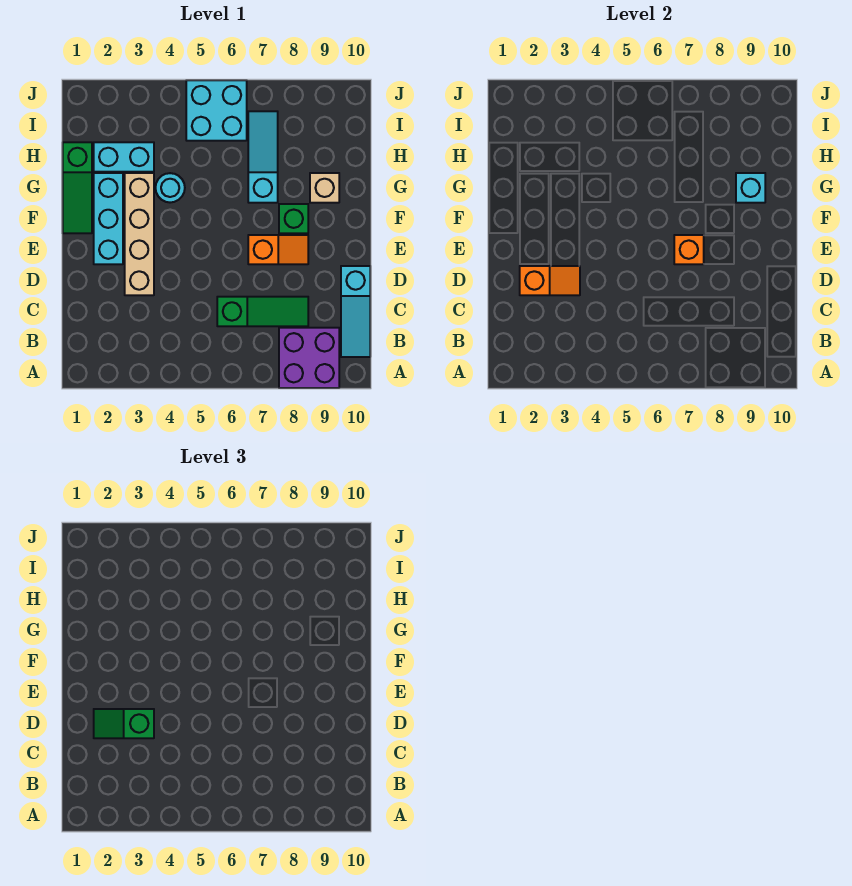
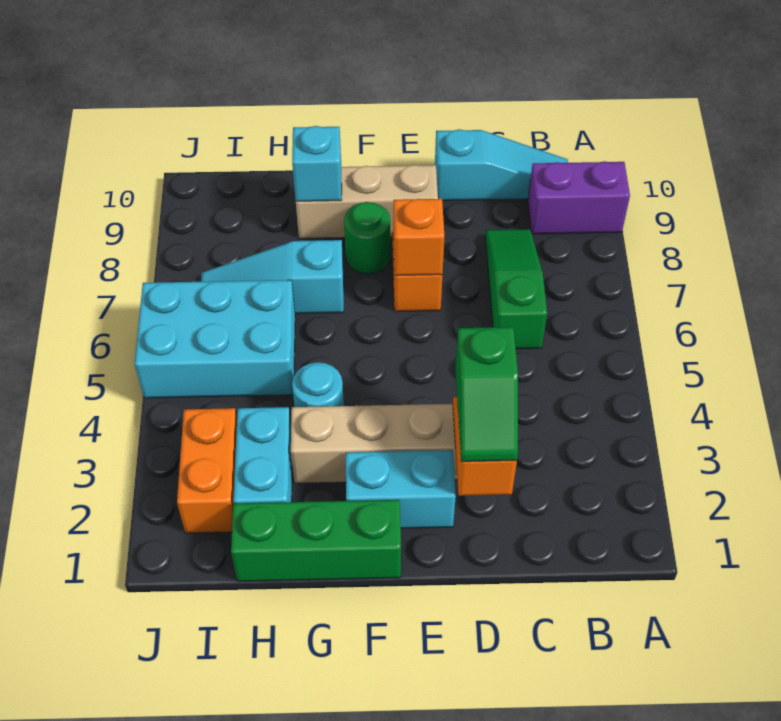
purple brick A8:B9 level 1 -> purple brick A9:B9 level 1
cyan brick E2:G2 level 1 -> cyan brick E2:F2 level 1
green slope F1:H1 level 1 top H -> green brick F1:H1 level 1
green brick F8 level 1 -> green round brick F8 level 1
tan brick G9 level 1 -> tan brick E9:G9 level 1
none -> orange brick I2:I3 level 1
cyan brick I5:J6 level 1 -> cyan brick H5:J6 level 1

